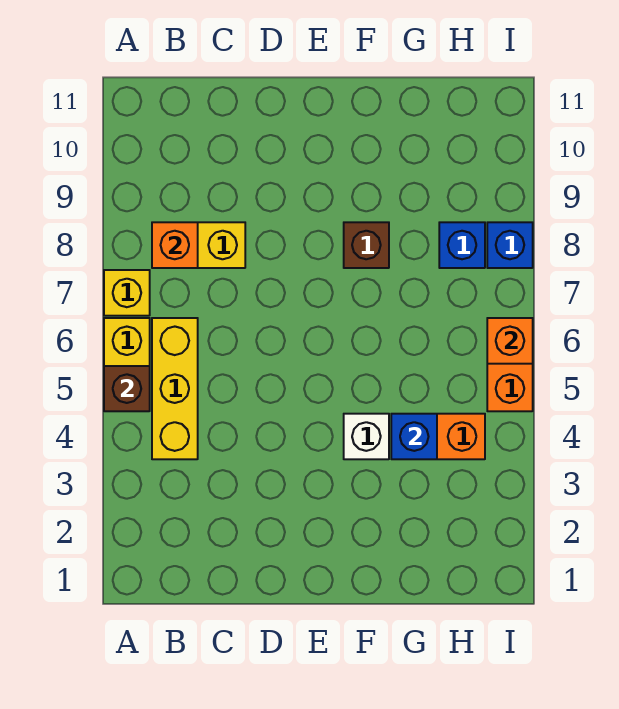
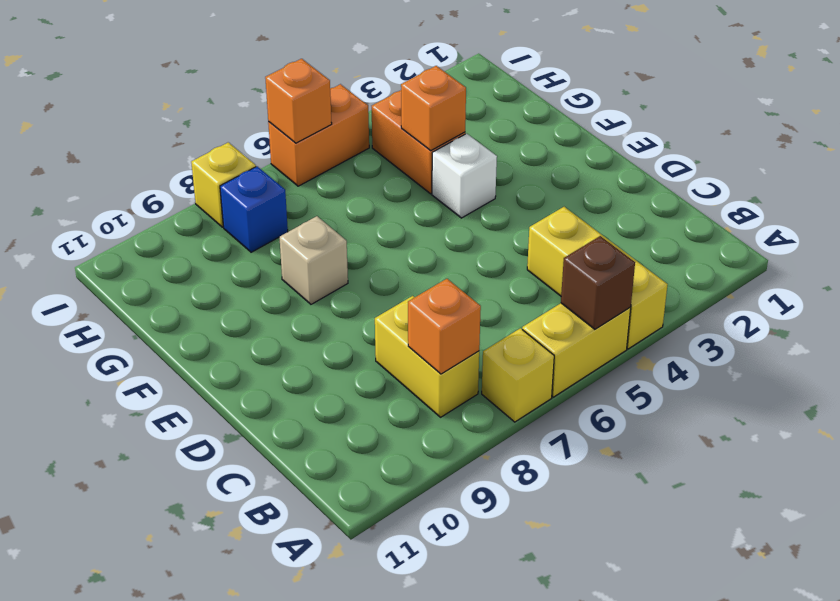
yellow brick B4:B6 level 1 -> yellow brick A4:C4 level 1
brown brick F8 level 1 -> tan brick F8 level 1
blue brick G4 level 2 -> orange brick G4 level 2
blue brick I8 level 1 -> yellow brick I8 level 1

